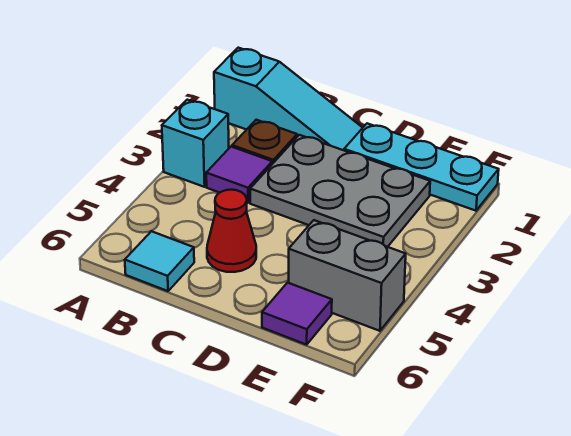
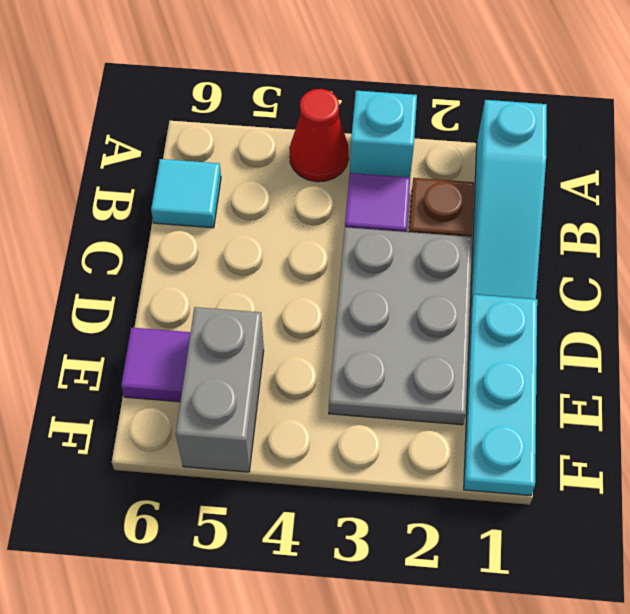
red cone C5 level 1 -> red cone A4 level 1

